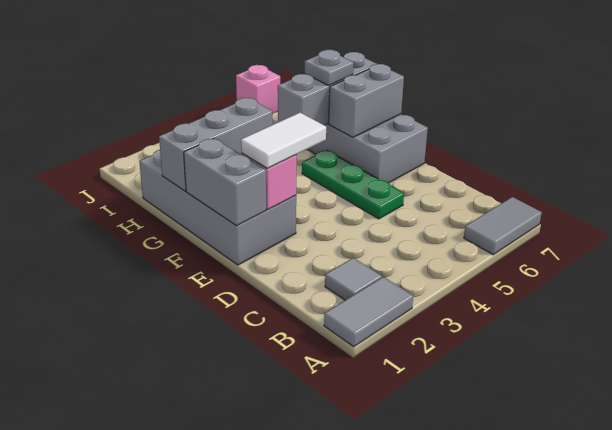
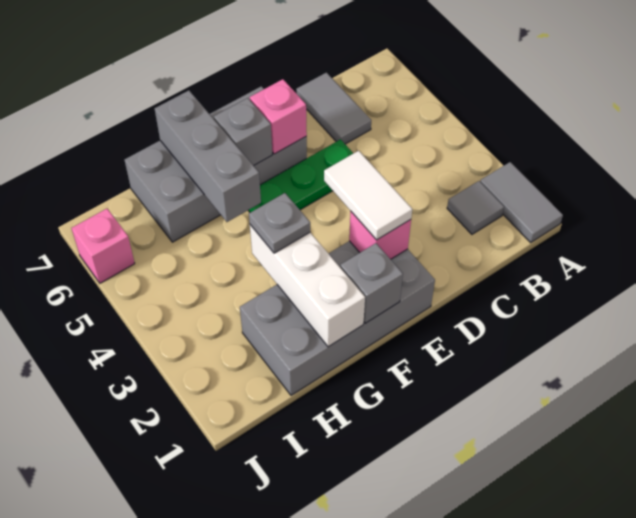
grey tile A6:A7 level 1 -> grey tile C6:C7 level 1
grey brick E1:F1 level 2 -> grey brick F1 level 2
none -> pink brick E6 level 2
grey brick F6:F7 level 2 -> grey brick F6 level 2
grey brick G1:G3 level 2 -> white brick G1:G3 level 2
grey plate G6 level 3 -> grey plate G3 level 3

